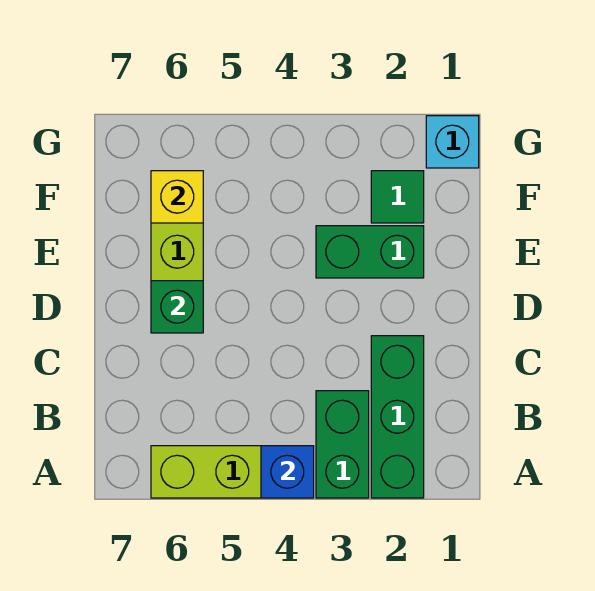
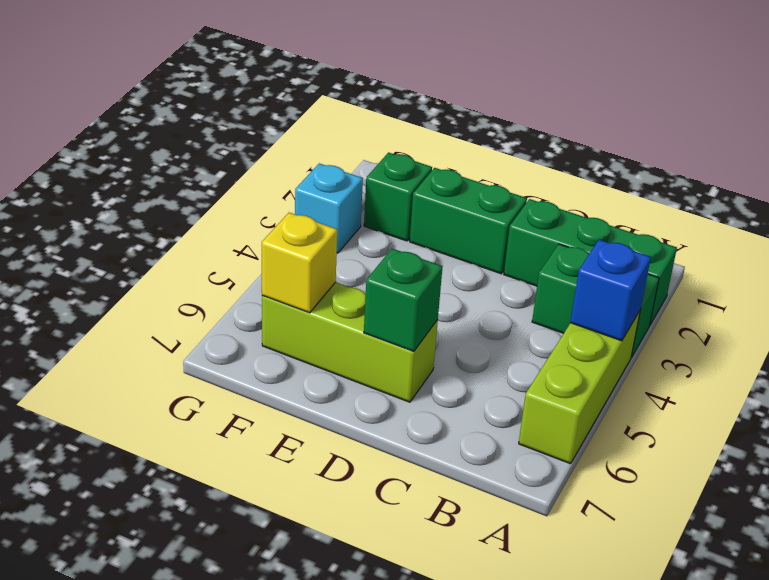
green brick E2:E3 level 1 -> green brick D2:E2 level 1
green tile F2 level 1 -> green brick F2 level 1
cyan brick G1 level 1 -> cyan brick G3 level 1

